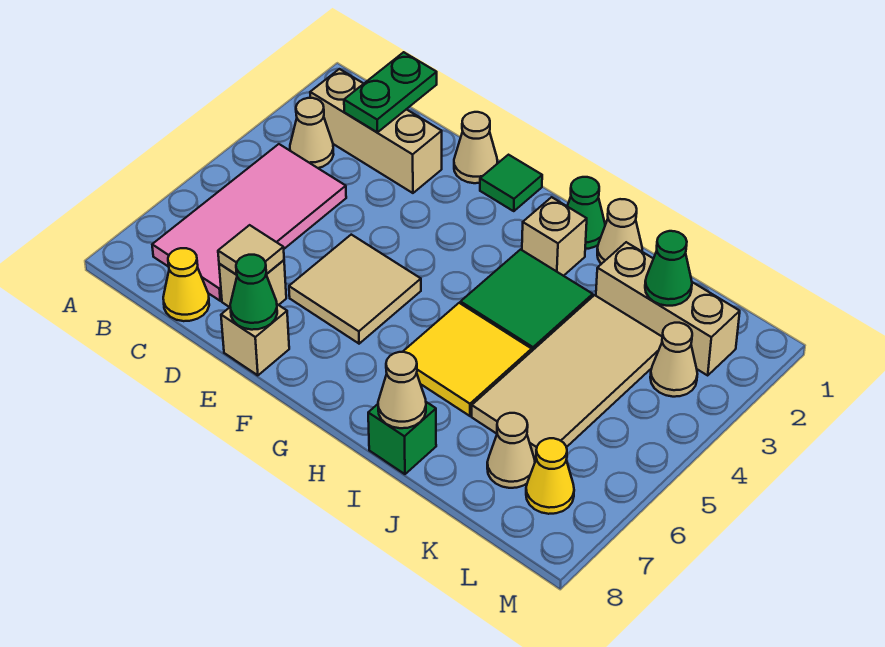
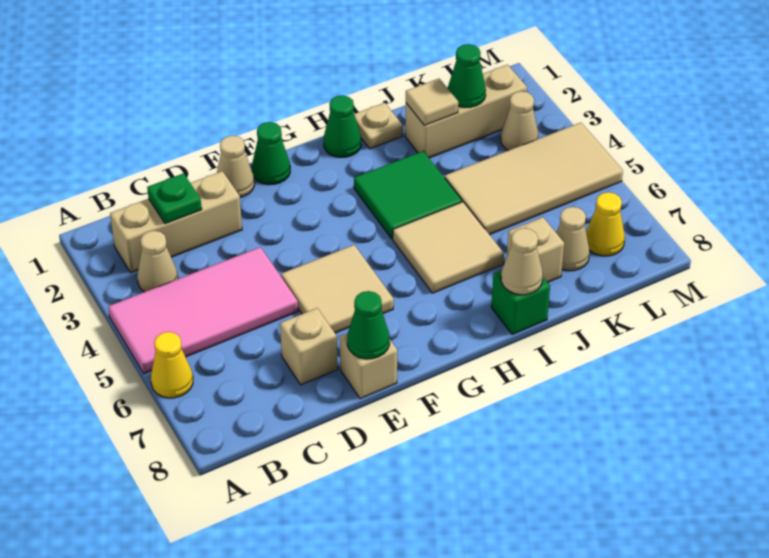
pink tile B4:C7 level 1 -> pink tile A4:D5 level 1
green plate C1:C2 level 2 -> green plate C2 level 2
yellow cone C8 level 1 -> yellow cone A6 level 1
tan tile D7 level 2 -> tan tile J2 level 2
green tile F1 level 1 -> green cone F1 level 1
tan brick H2 level 1 -> tan brick J7 level 1
yellow tile H5:I6 level 1 -> tan tile H5:I6 level 1
tan cone I1 level 1 -> tan plate I1 level 1
tan tile J3:K6 level 1 -> tan tile J4:M5 level 1

